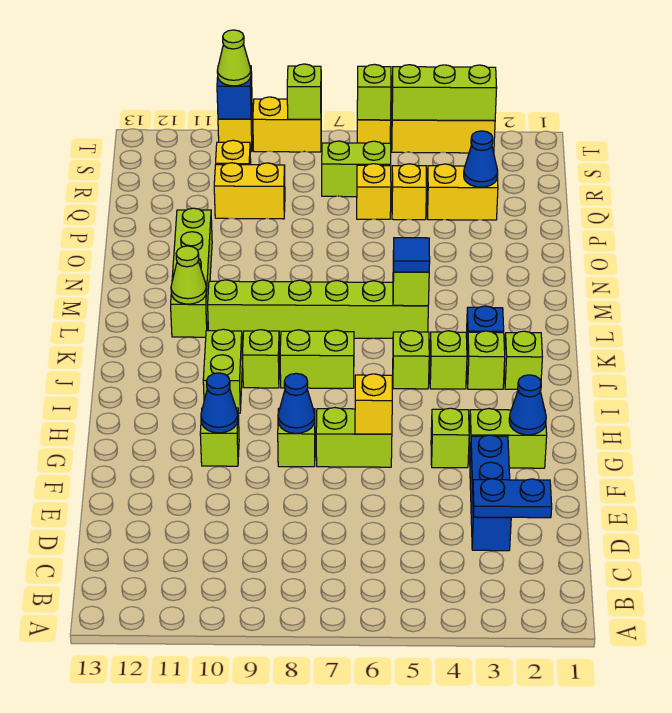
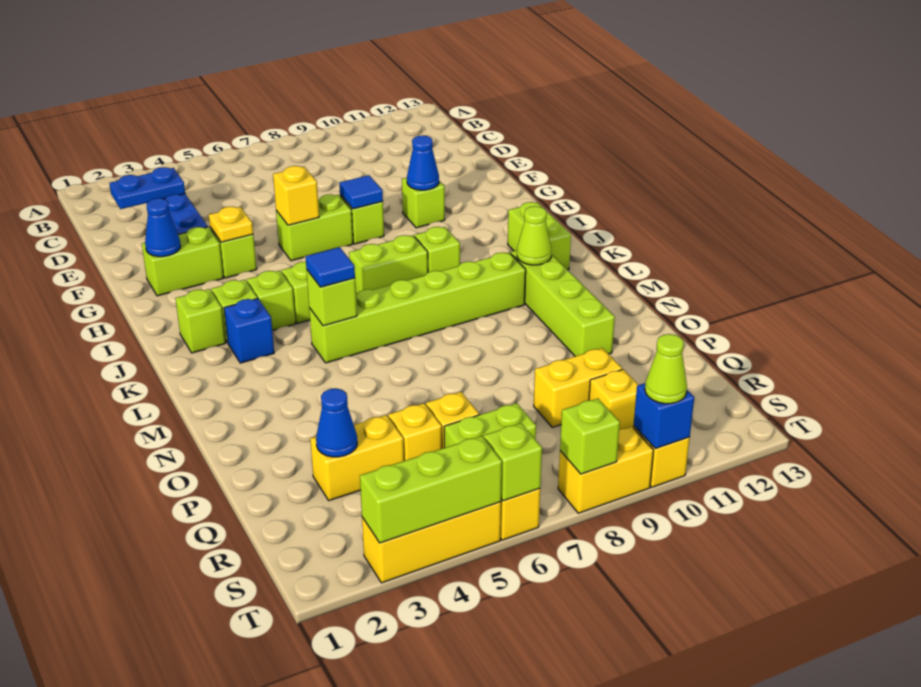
none -> yellow plate G4 level 2
blue cone G8 level 2 -> blue tile G8 level 2
lime brick I10:J10 level 1 -> lime brick J12:K12 level 1

